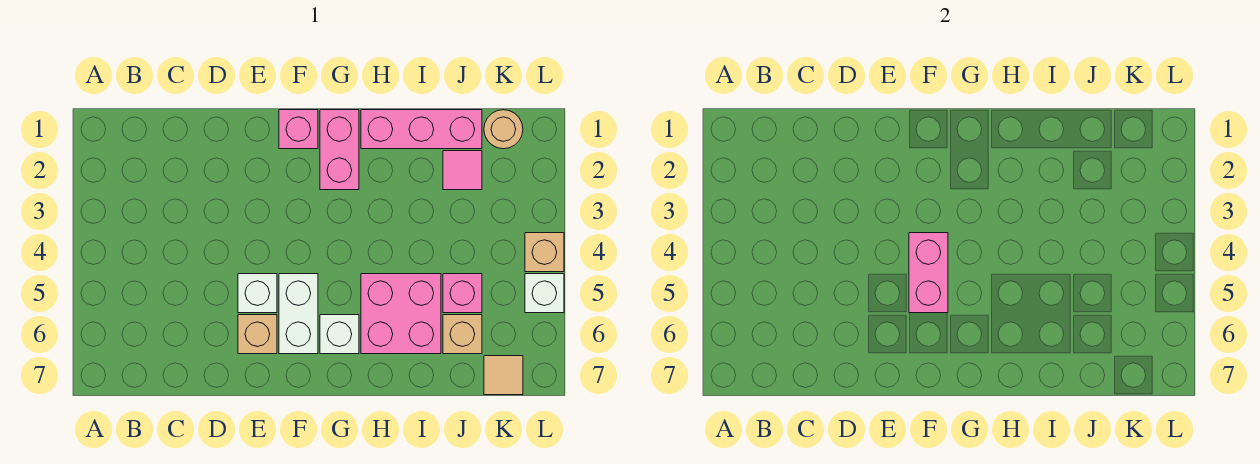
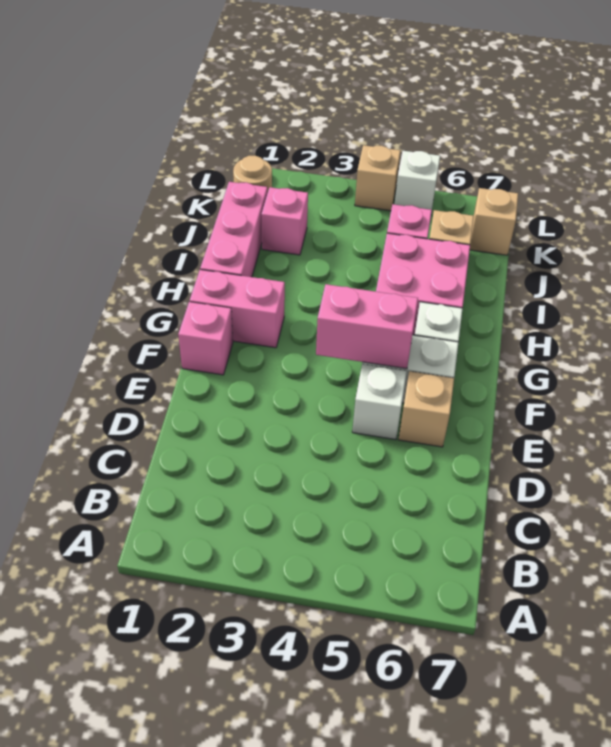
pink tile J2 level 1 -> pink brick J2 level 1
tan tile K7 level 1 -> tan brick K7 level 1

